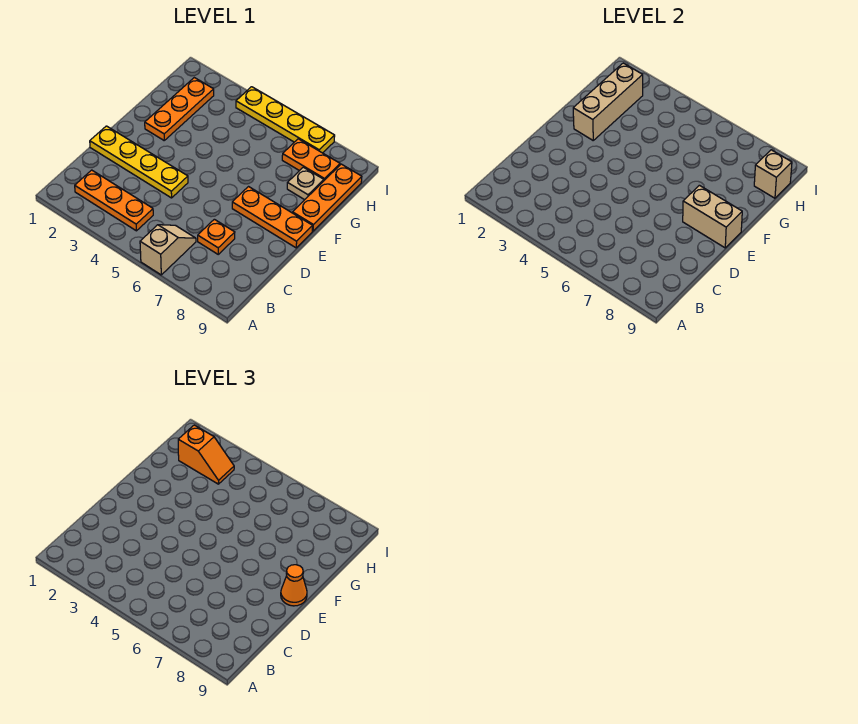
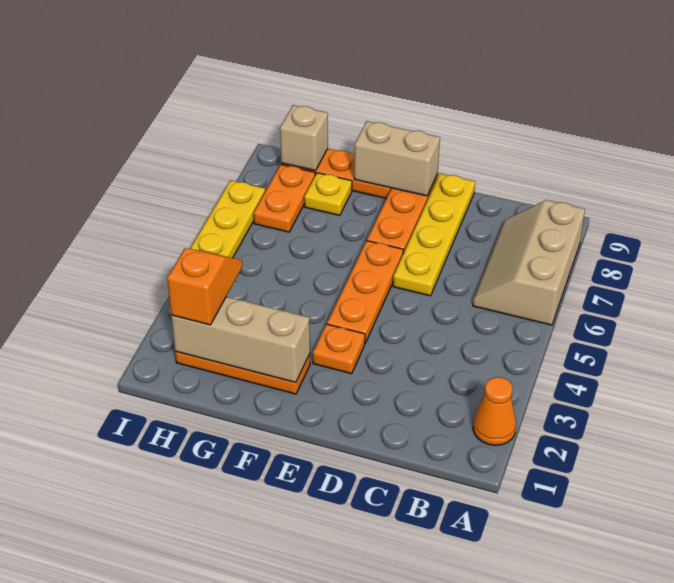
tan slope A6:B6 level 1 top A -> tan slope A6:B8 level 1 top A
orange plate B2:B4 level 1 -> orange plate E4:E6 level 1
orange plate C7 level 1 -> orange plate E3 level 1
yellow plate D1:D4 level 1 -> yellow plate D6:D9 level 1
tan brick E8:E9 level 2 -> tan brick E9:F9 level 2
orange cone E9 level 3 -> orange cone A2 level 1
tan plate G8 level 1 -> yellow plate G8 level 1

